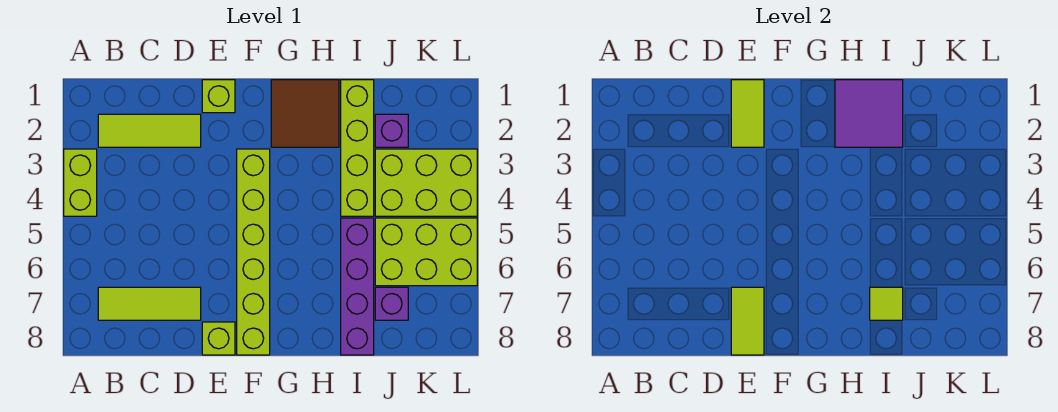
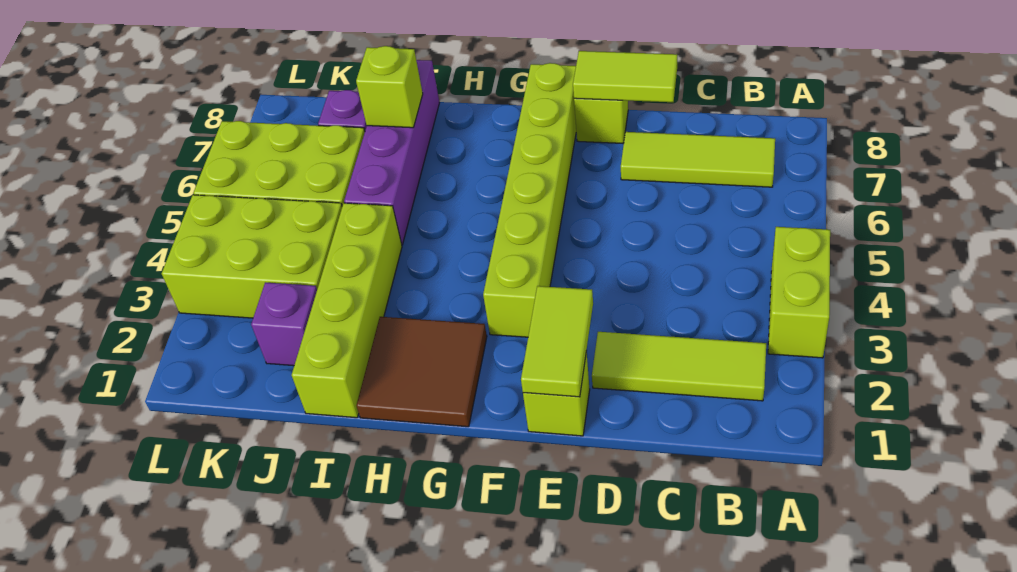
lime tile E7:E8 level 2 -> lime tile D8:E8 level 2
purple tile H1:I2 level 2 -> none
lime tile I7 level 2 -> lime brick I7 level 2

